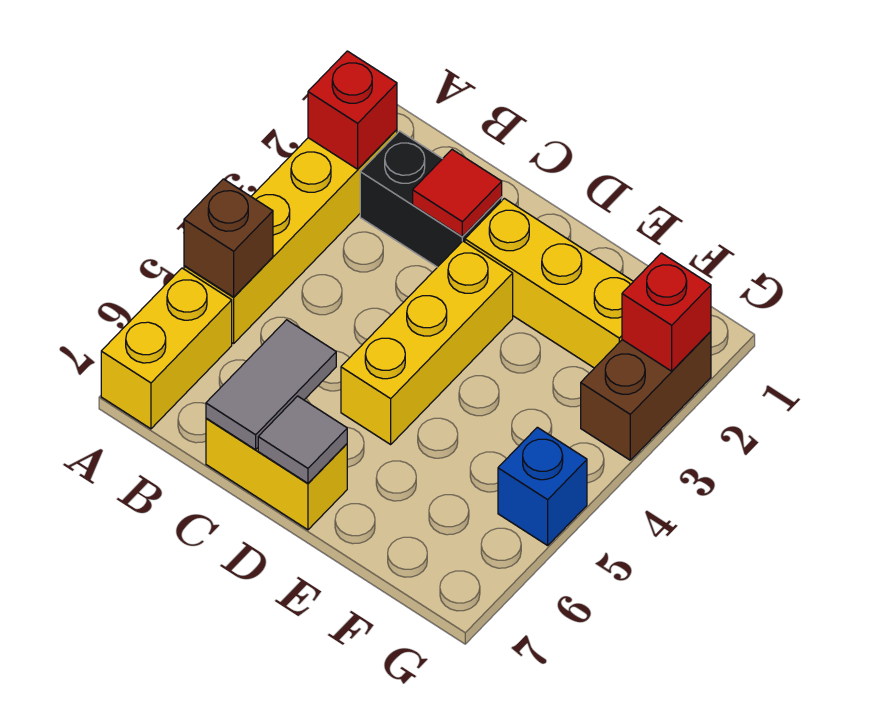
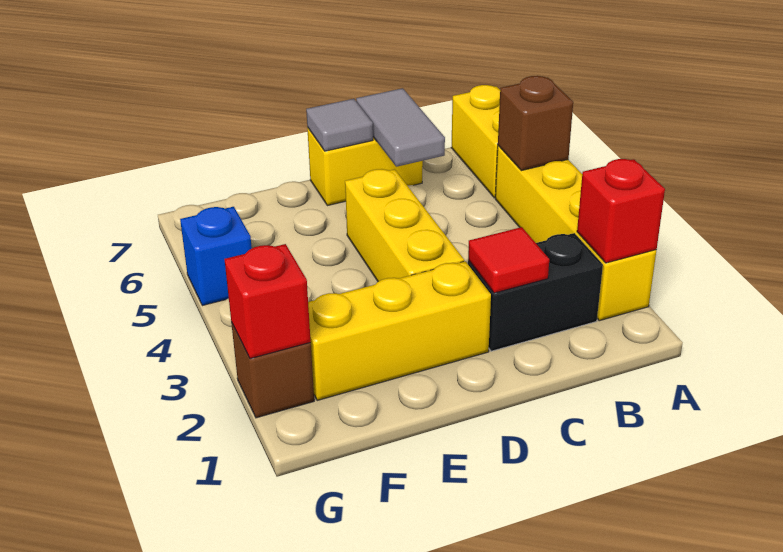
brown brick G2:G3 level 1 -> brown brick G2 level 1

